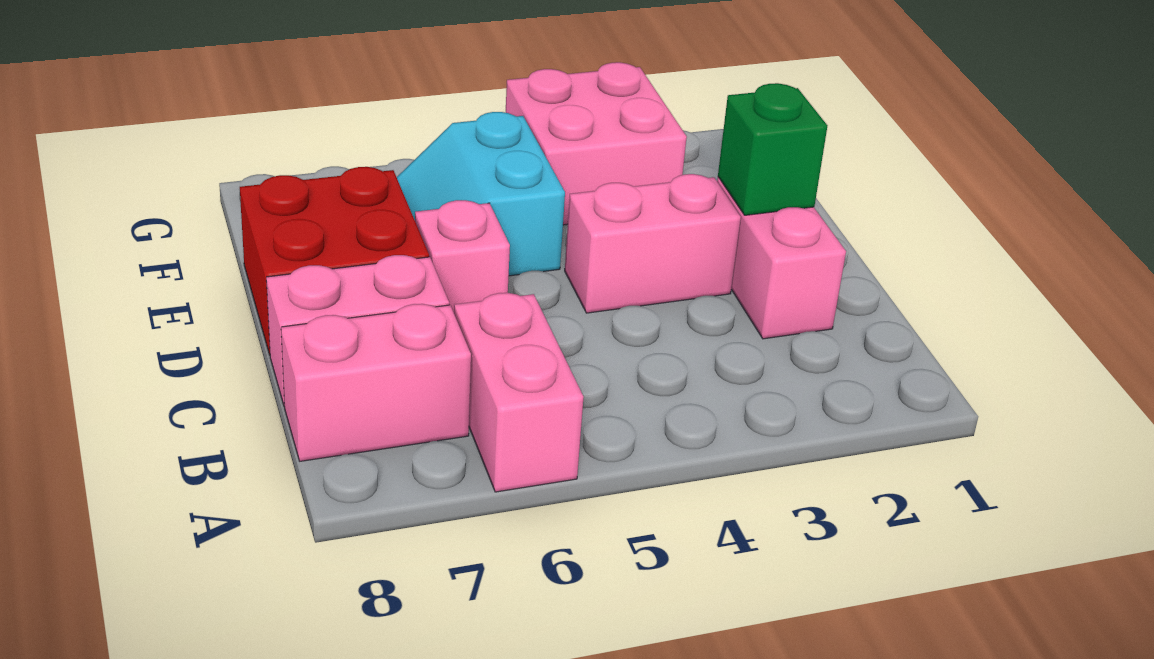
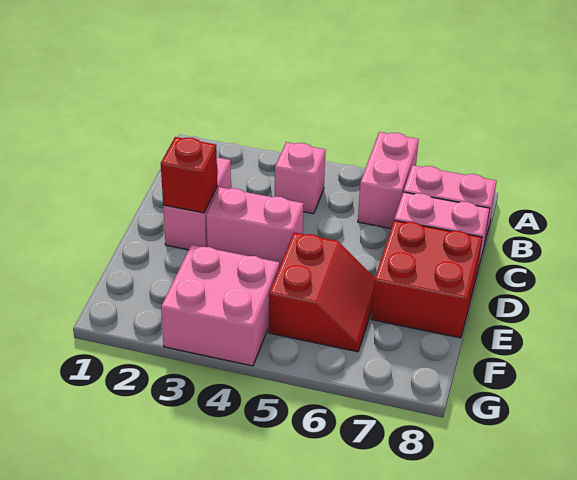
green brick D2 level 2 -> red brick D2 level 2
pink brick D6 level 1 -> pink brick B4 level 1
cyan slope E5:F6 level 1 top 5 -> red slope E5:F6 level 1 top 5

